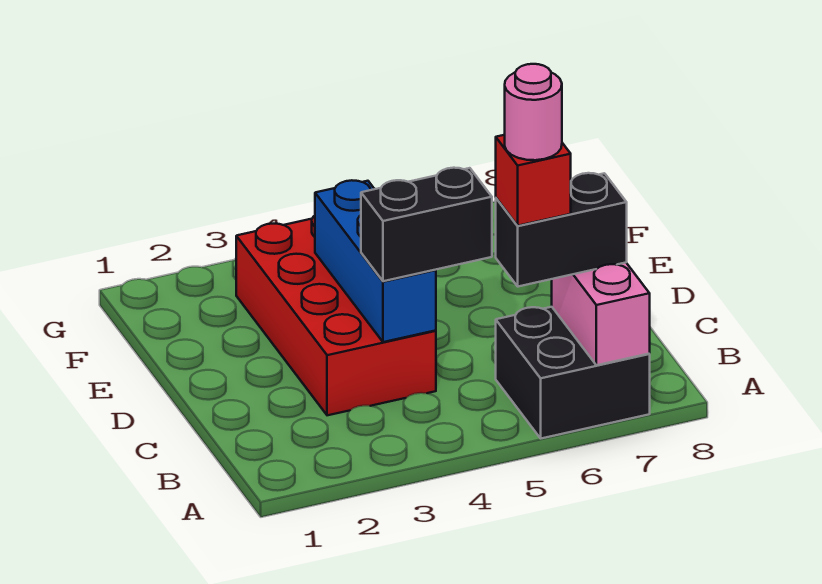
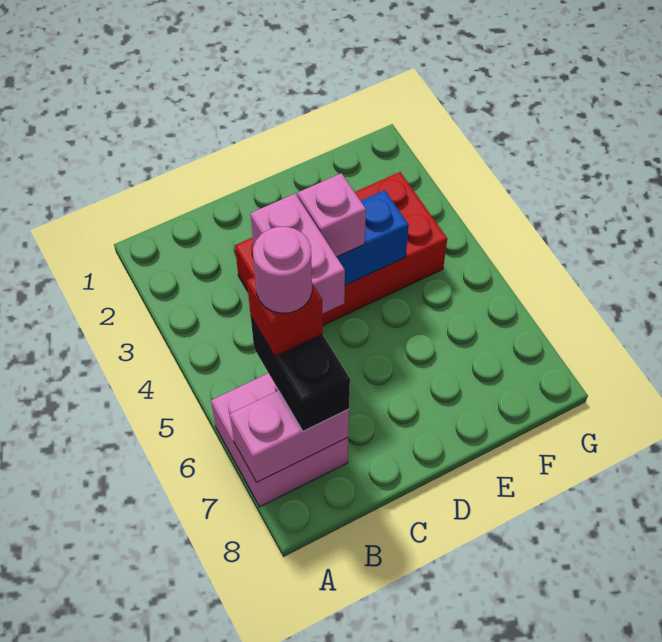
black brick A6:B7 level 1 -> pink brick A6:B7 level 1
black brick C4:C5 level 3 -> pink brick C4:C5 level 3
none -> pink brick D4 level 3

